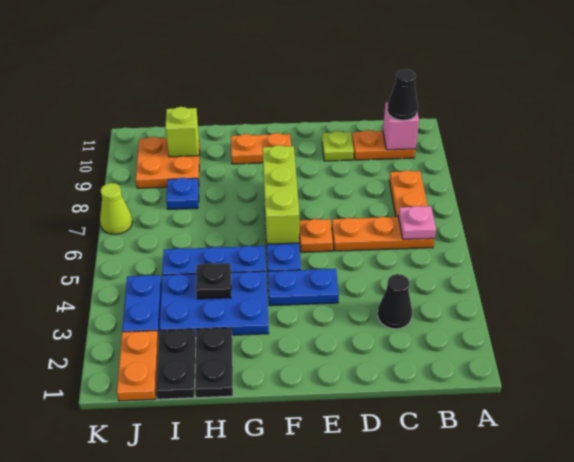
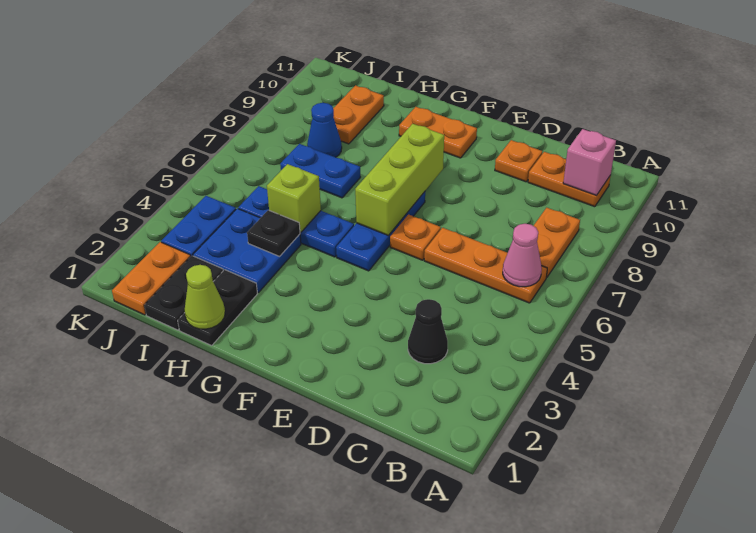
pink plate B6 level 2 -> pink cone B6 level 2
black cone B10 level 3 -> none
lime plate D10 level 1 -> orange plate D10 level 1
blue plate E4:F4 level 1 -> blue plate H7:I7 level 1
blue plate G3:I4 level 1 -> blue plate H3:I4 level 1
blue plate I8 level 1 -> blue cone I8 level 1
orange plate I9:J10 level 1 -> orange plate I9:I10 level 1
lime brick I10 level 2 -> lime brick H5 level 2
lime cone K7 level 1 -> lime cone H1 level 2

